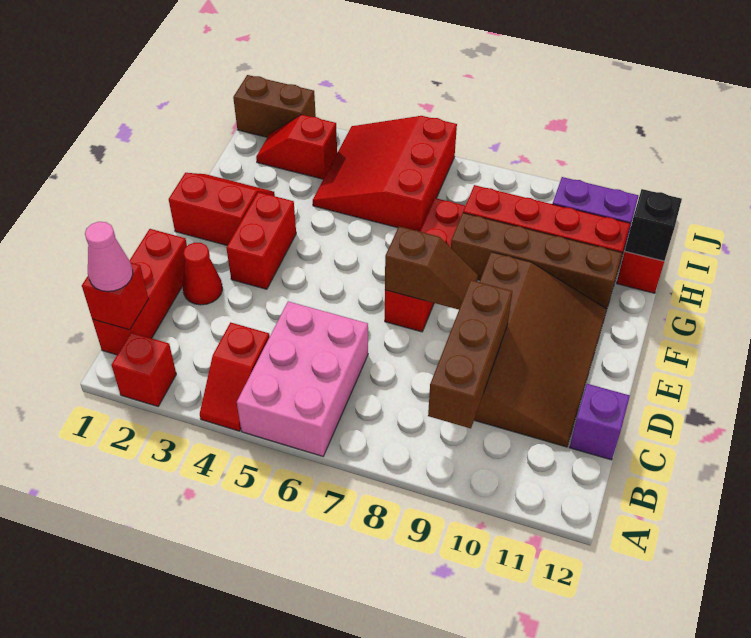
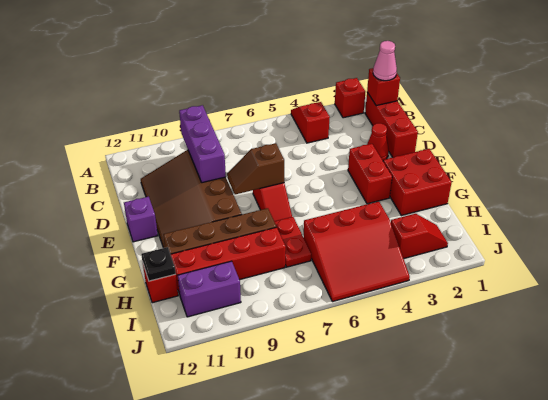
pink brick A5:C6 level 1 -> none
brown brick B9:D9 level 2 -> purple brick B9:D9 level 2
purple brick C12 level 1 -> purple brick E12 level 1
red slope F1:G2 level 1 top F -> red brick F1:G2 level 1
red slope H4:J6 level 1 top 6 -> red slope H4:J6 level 1 top H
black brick H12 level 2 -> black plate H12 level 2
brown brick J1:J2 level 1 -> none

